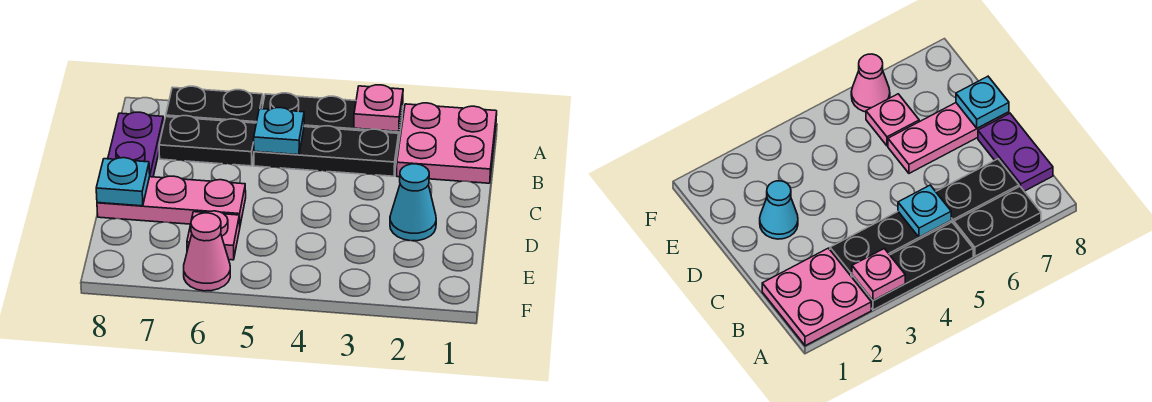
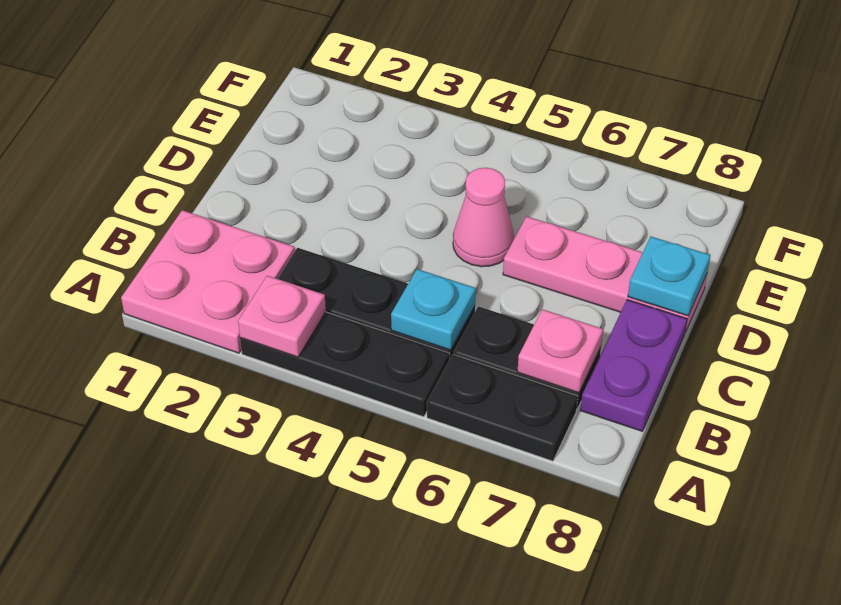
cyan cone D2 level 1 -> none
pink plate E6 level 1 -> pink plate B7 level 2
pink cone F6 level 1 -> pink cone D5 level 1

